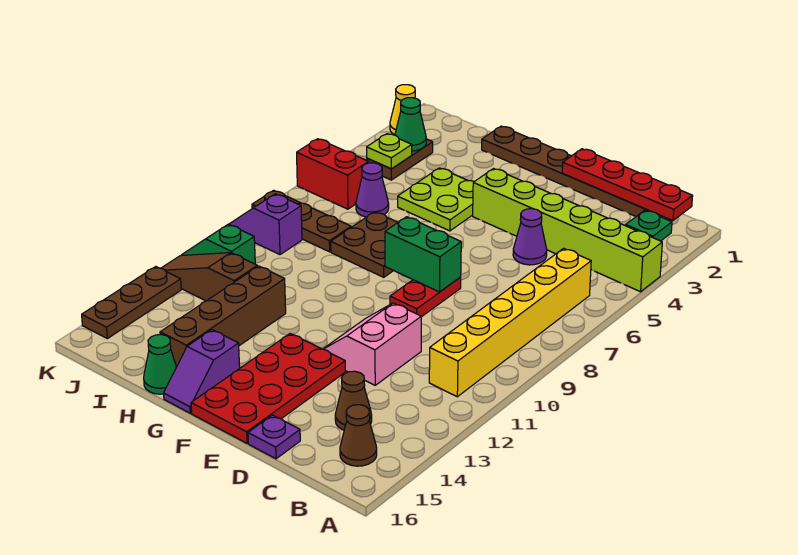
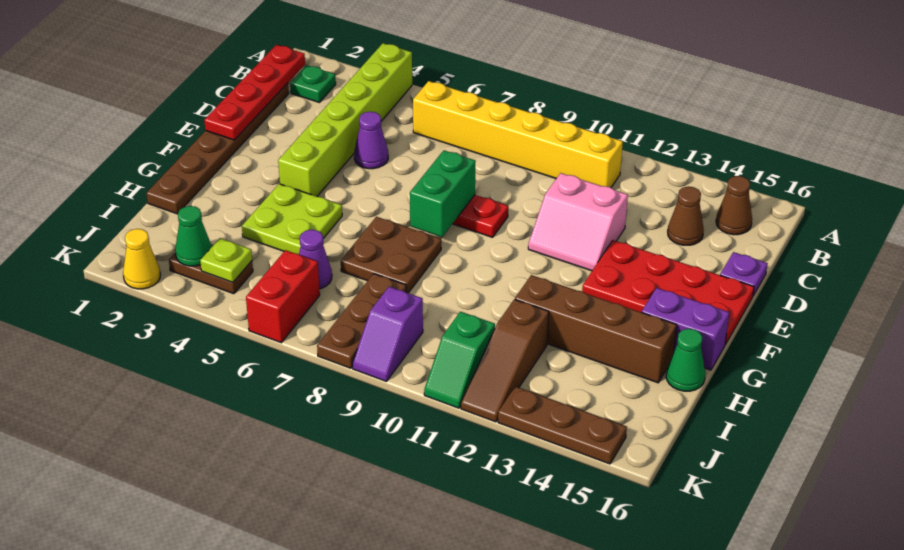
purple slope G15:G16 level 1 top 15 -> purple brick G15:G16 level 1

